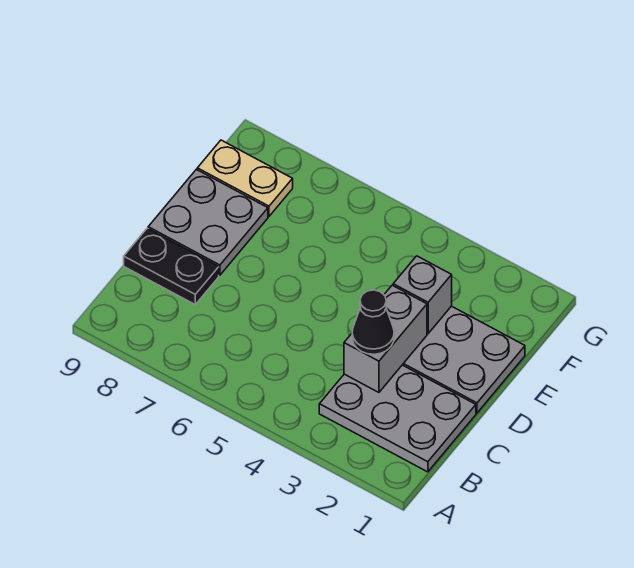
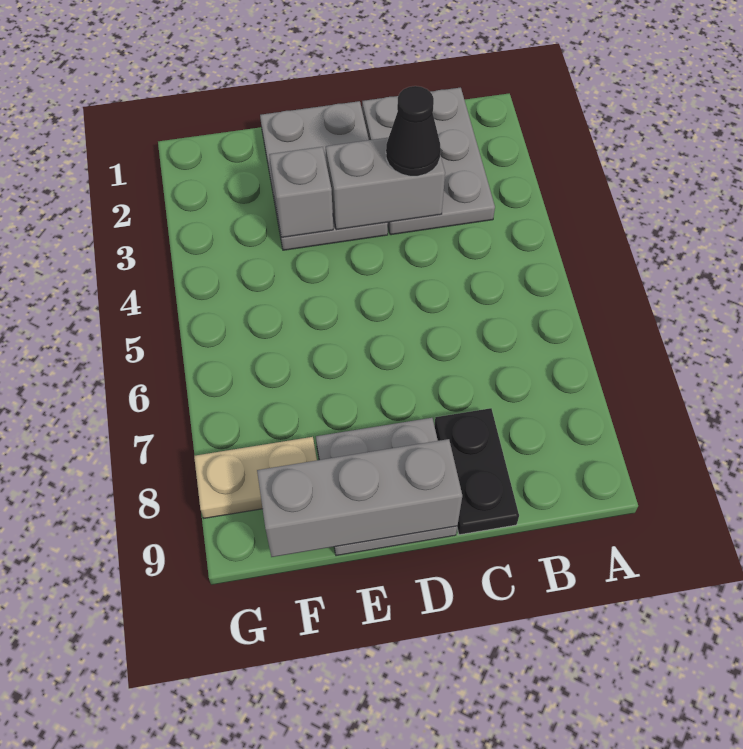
none -> grey brick D9:F9 level 2
tan plate F8:F9 level 1 -> tan plate F8:G8 level 1

